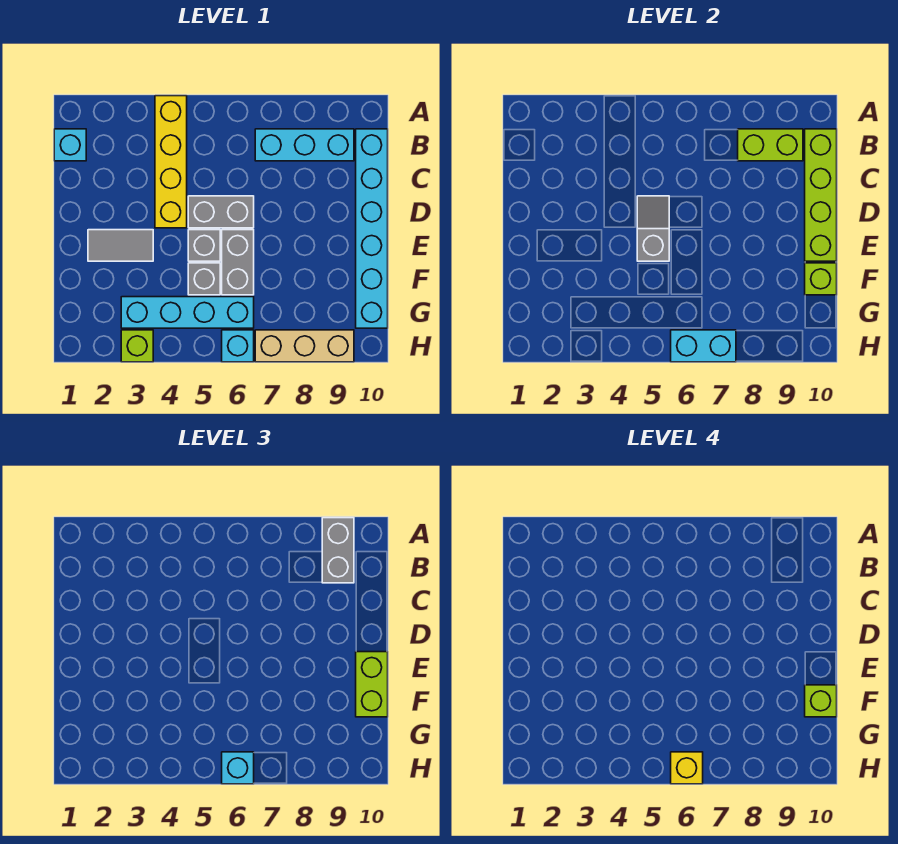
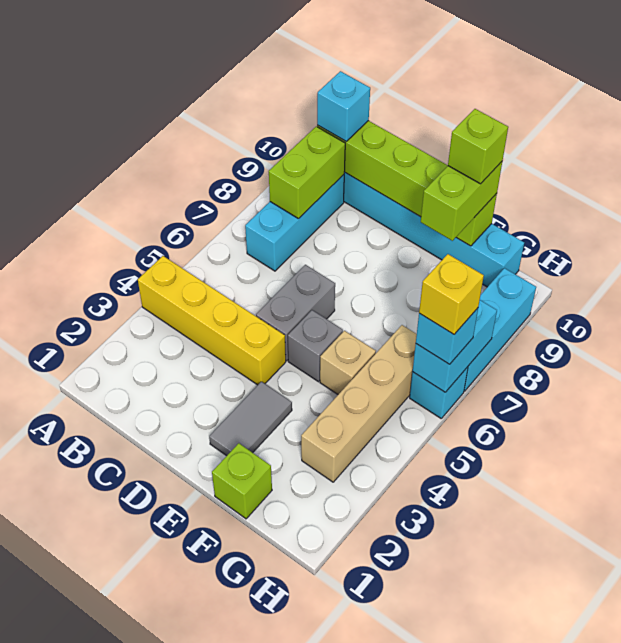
grey brick A9:B9 level 3 -> none
cyan brick B1 level 1 -> cyan brick B10 level 3
grey slope D5:E5 level 2 top E -> none
grey brick E6:F6 level 1 -> none
lime brick E10:F10 level 3 -> lime brick F9:F10 level 3
grey brick F5 level 1 -> tan brick F5 level 1
cyan brick G3:G6 level 1 -> tan brick G3:G6 level 1
lime brick H3 level 1 -> lime brick F1 level 1
tan brick H7:H9 level 1 -> cyan brick H7:H9 level 1

